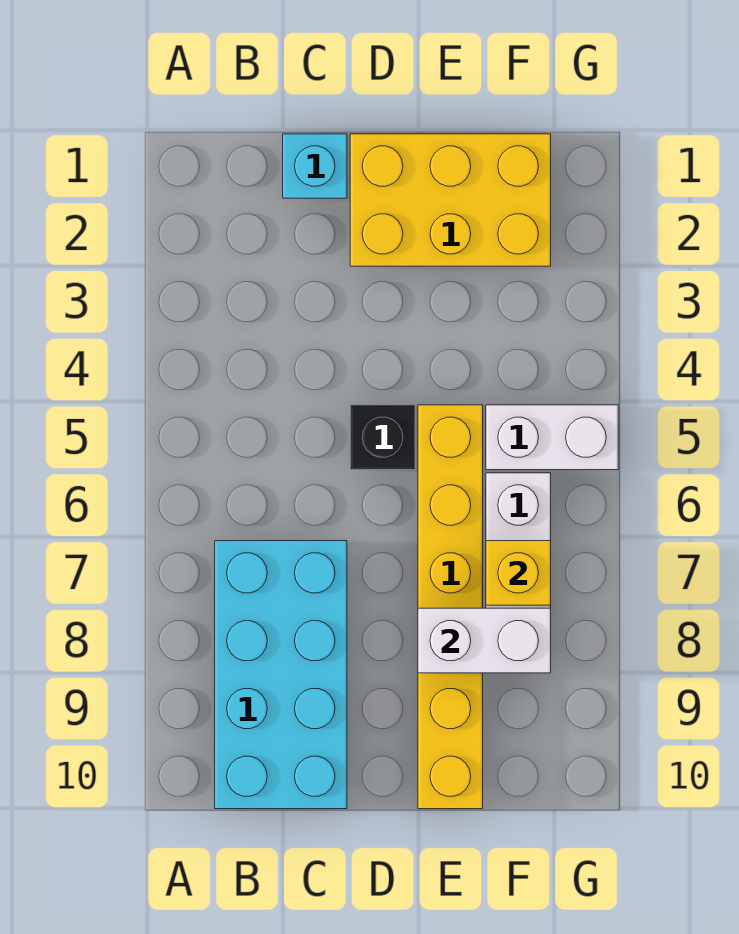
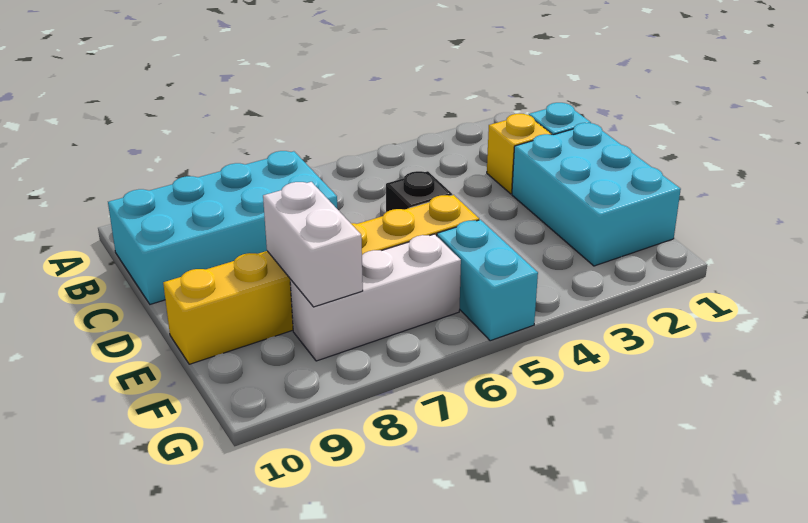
yellow brick D1:F2 level 1 -> cyan brick D1:F2 level 1
white brick F5:G5 level 1 -> cyan brick F5:G5 level 1
yellow brick F7 level 2 -> yellow brick C2 level 1

